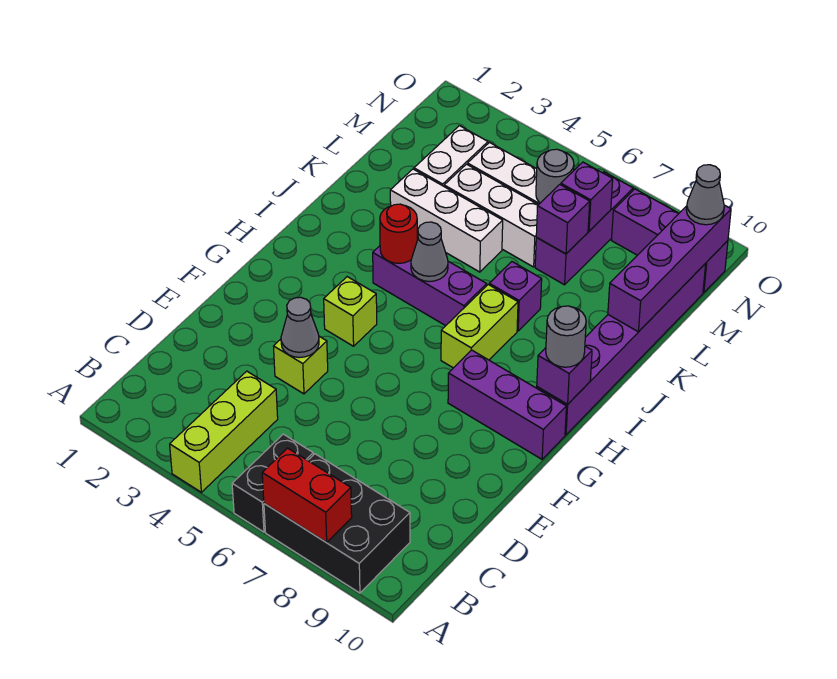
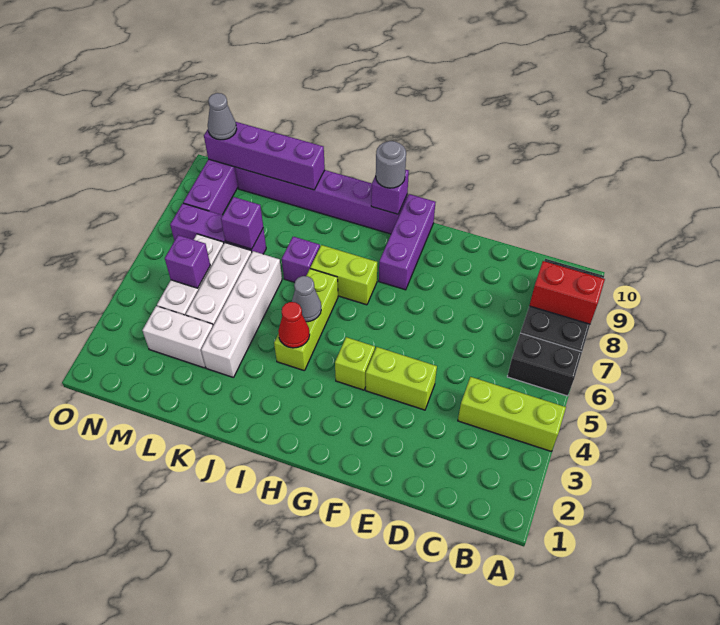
red brick A7:A8 level 2 -> red brick A8:B8 level 2
lime brick E4 level 1 -> lime brick E4:F4 level 1
grey cone E4 level 2 -> none
purple brick I4:I6 level 1 -> lime brick I4:I6 level 1
red round brick I4 level 2 -> red cone I4 level 2
white brick K3:K5 level 1 -> white brick K3:K6 level 1
grey round brick M6 level 2 -> none
purple brick M7 level 2 -> purple brick M5 level 2

